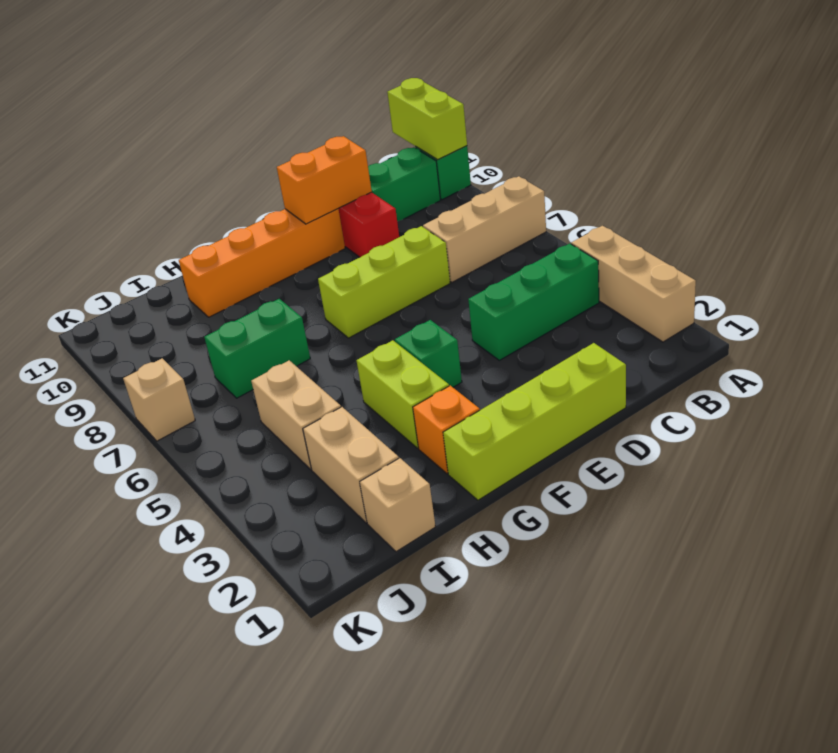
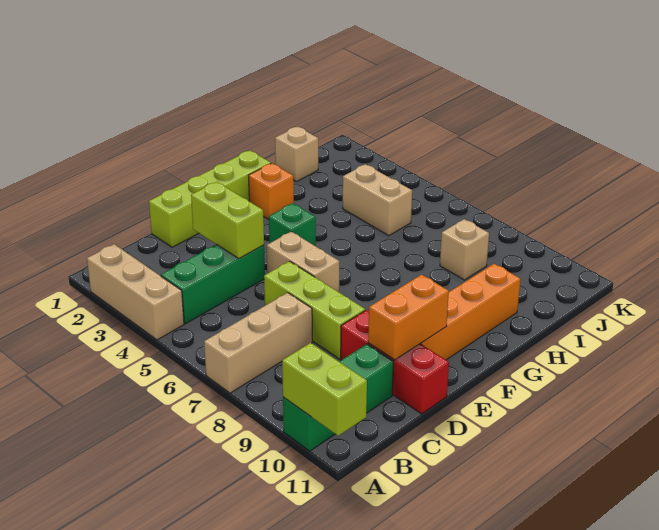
lime brick D7:F7 level 1 -> lime brick D6:D8 level 1
lime brick G3:G4 level 1 -> lime brick D3:D4 level 2
green brick H7:I7 level 1 -> none
tan brick I2:I3 level 1 -> tan brick E5:E6 level 1
tan brick K7 level 1 -> tan brick I8 level 1

